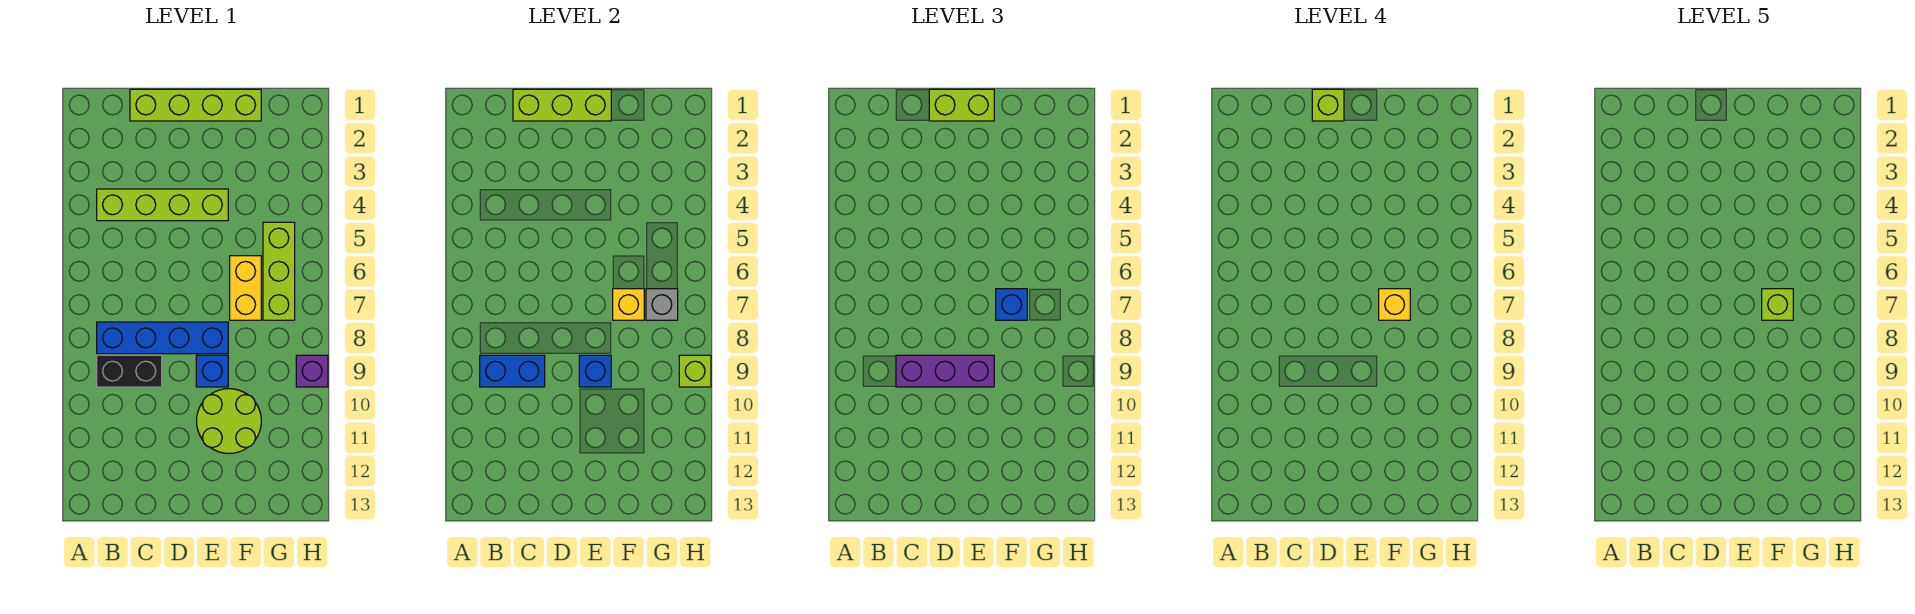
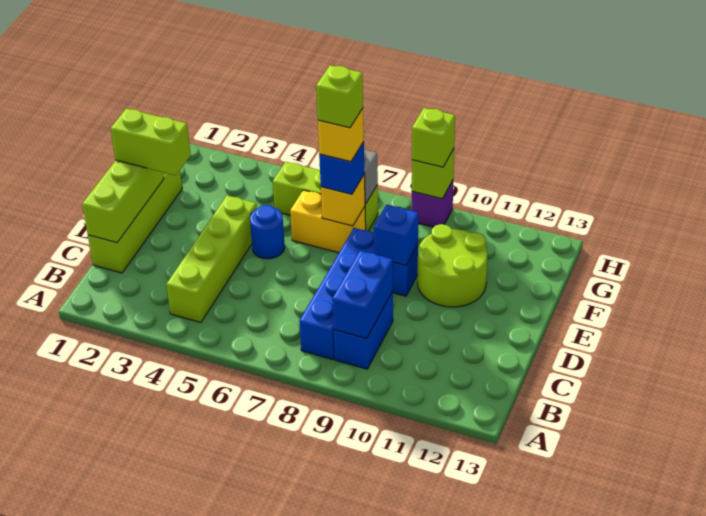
black brick B9:C9 level 1 -> blue brick B9:C9 level 1
purple brick C9:E9 level 3 -> none
lime brick D1:E1 level 3 -> lime brick E1:E2 level 3
lime brick D1 level 4 -> lime brick H9 level 3
none -> blue round brick E5 level 1

